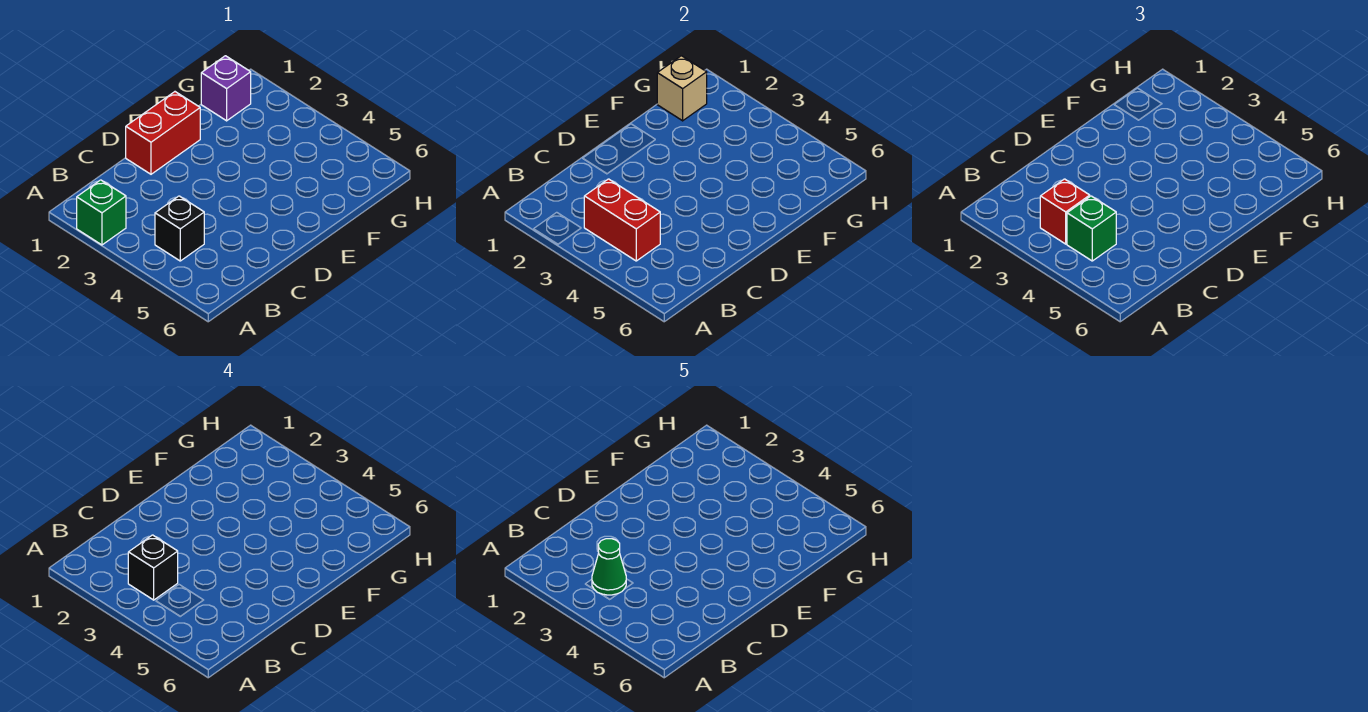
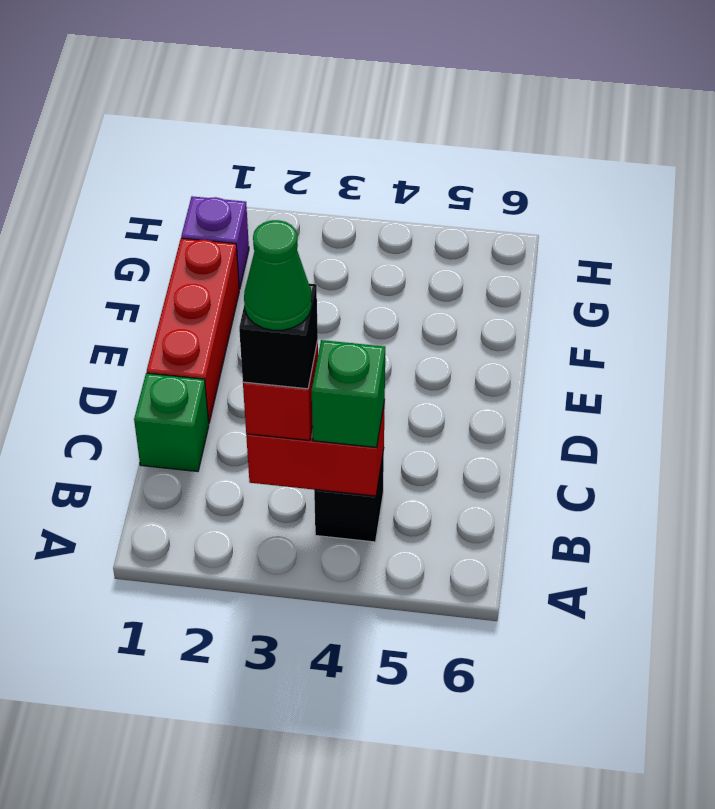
green brick A2 level 1 -> green brick C1 level 1
red brick D1:E1 level 1 -> red brick D1:F1 level 1
tan brick G1 level 2 -> none

